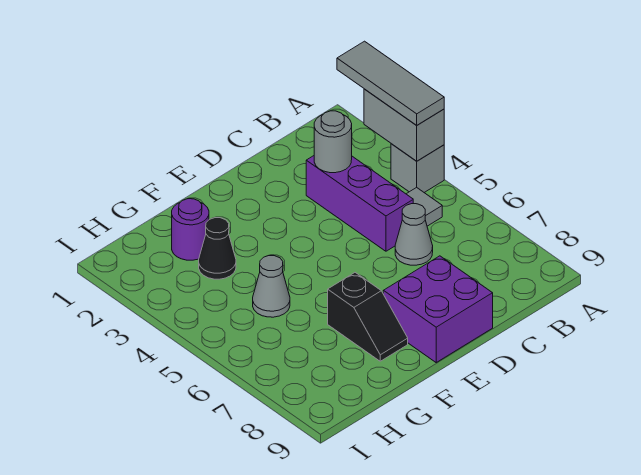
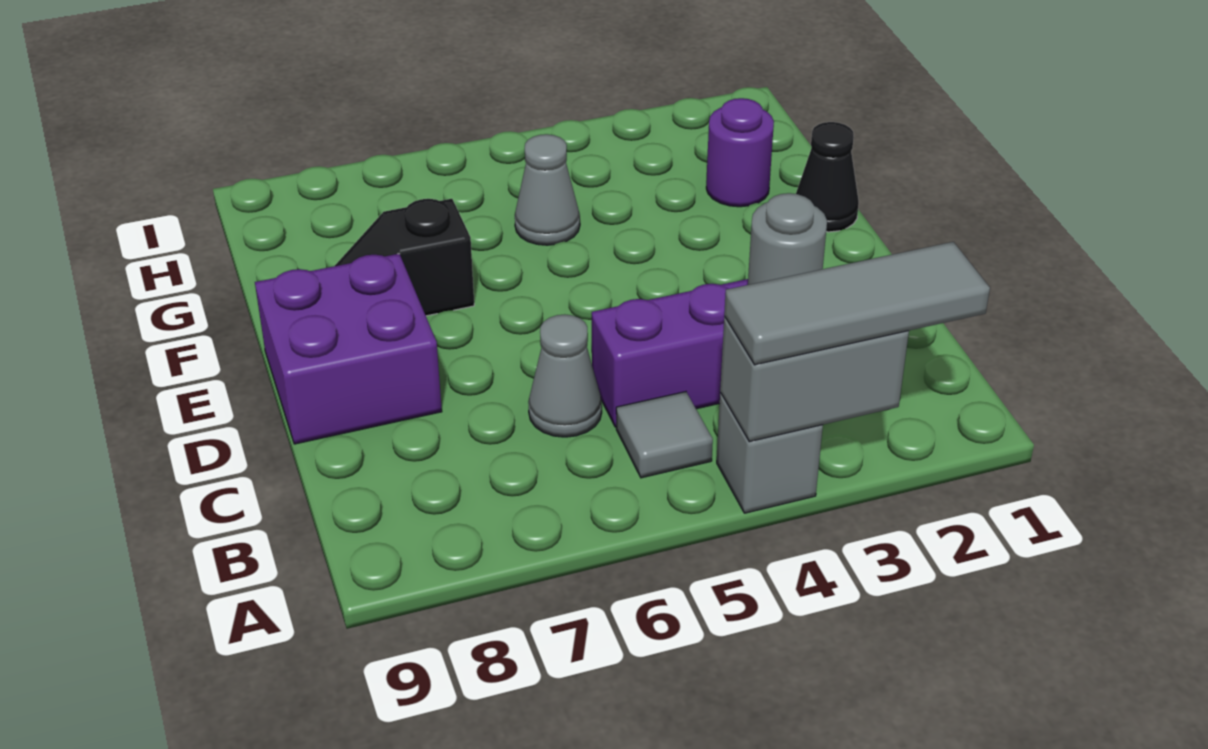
black cone G3 level 1 -> black cone F1 level 1

